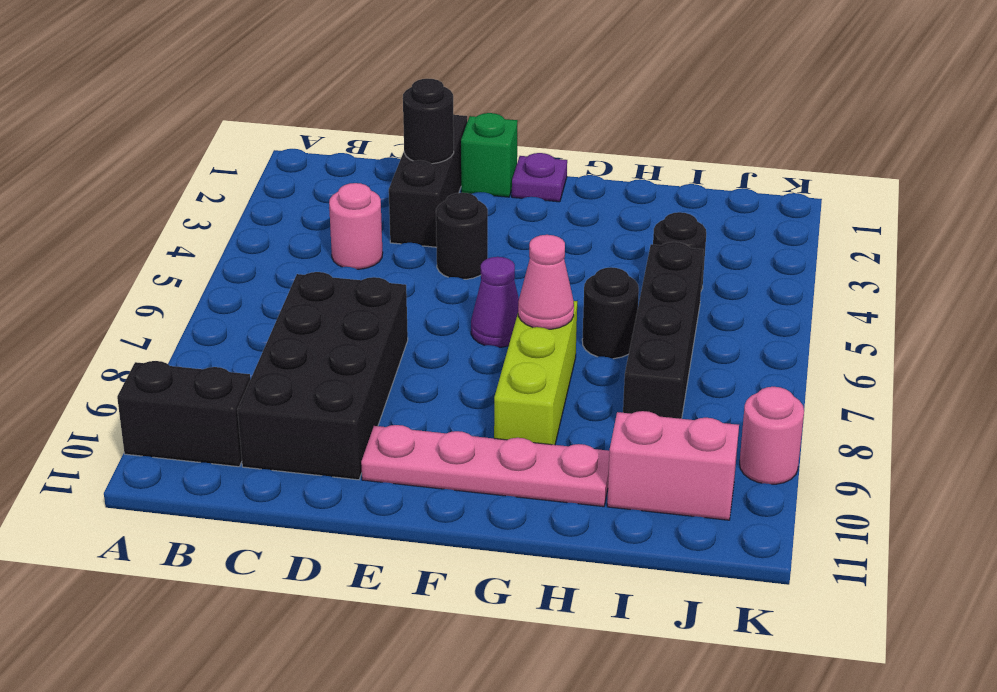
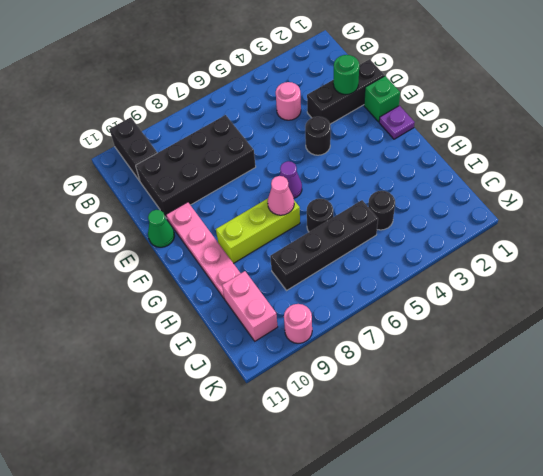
black round brick D2 level 2 -> green round brick D2 level 2
none -> green cone E11 level 1

